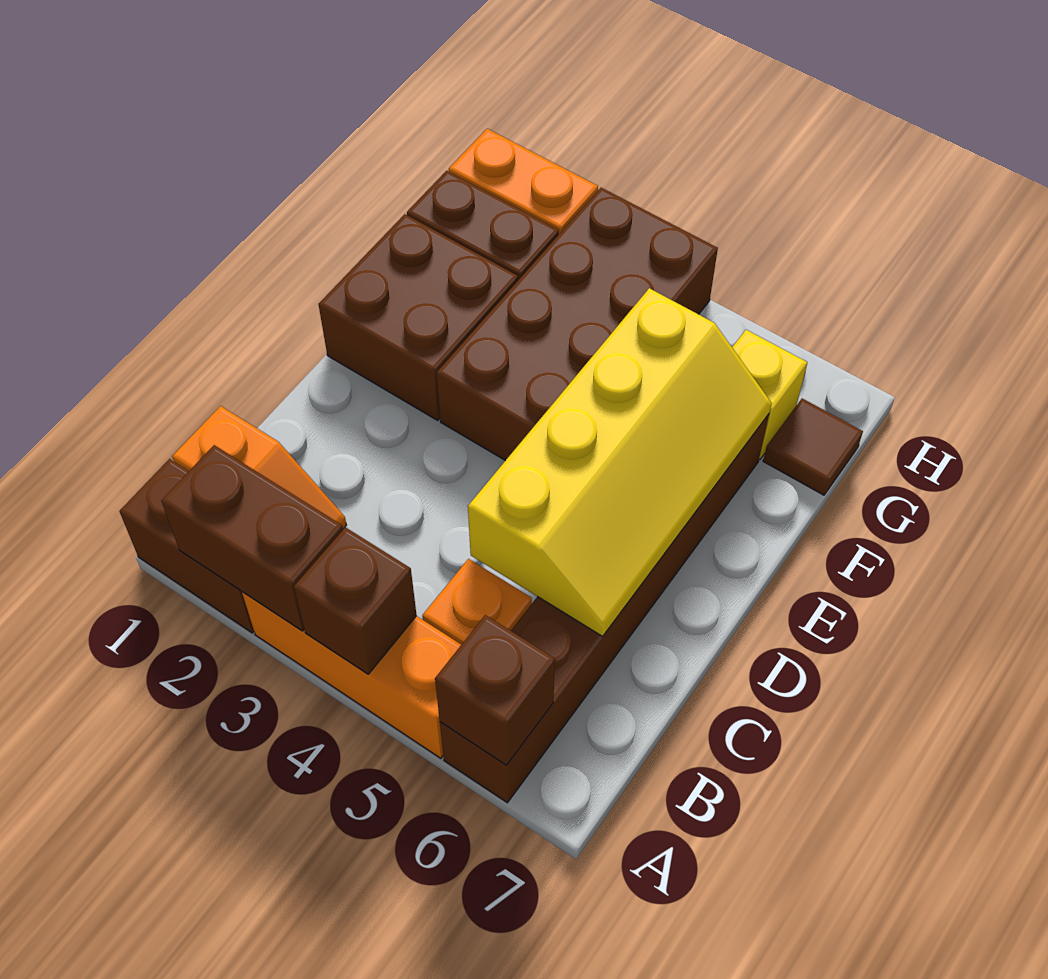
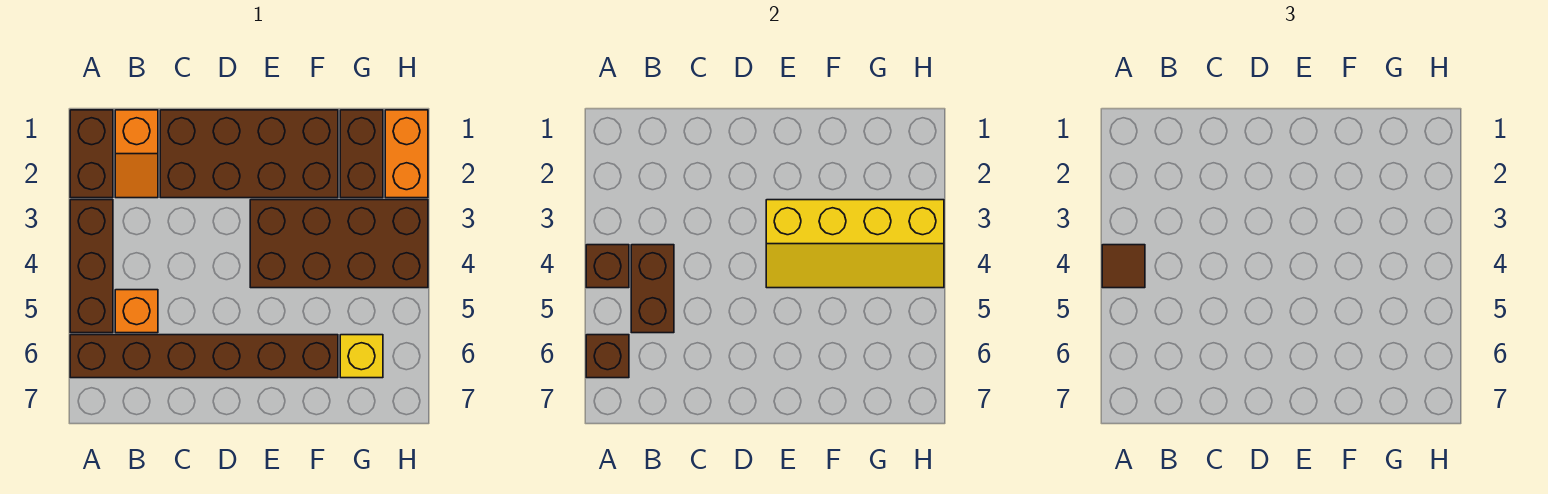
brown brick A2:A3 level 2 -> brown brick B4:B5 level 2
orange brick A3:A5 level 1 -> brown brick A3:A5 level 1
yellow slope C5:F6 level 2 top 5 -> yellow slope E3:H4 level 2 top 3
brown brick E1:F2 level 1 -> brown brick C1:F2 level 1
brown tile G7 level 1 -> brown tile A4 level 3

